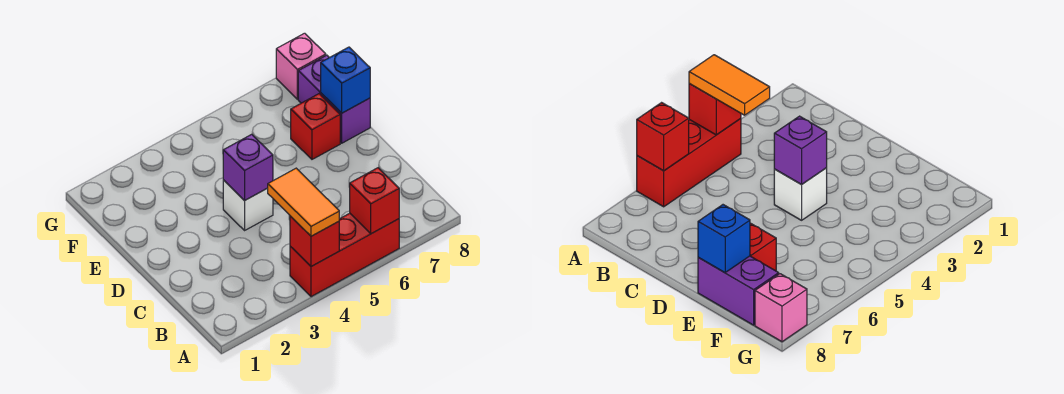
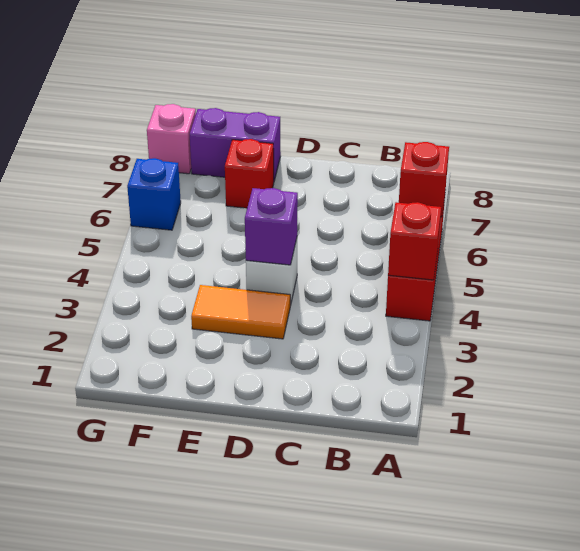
orange tile A4:B4 level 3 -> orange tile D3:E3 level 1
blue brick E8 level 2 -> blue brick G6 level 1

